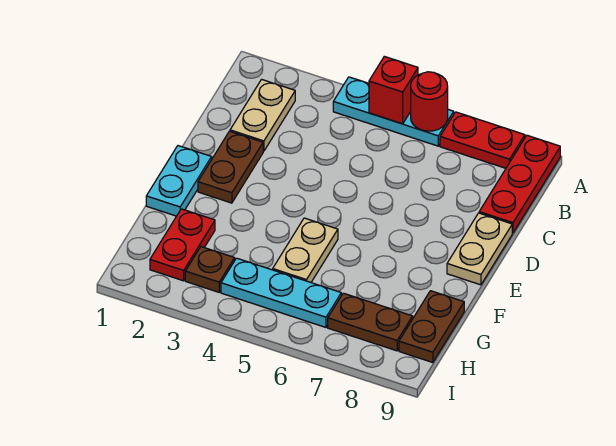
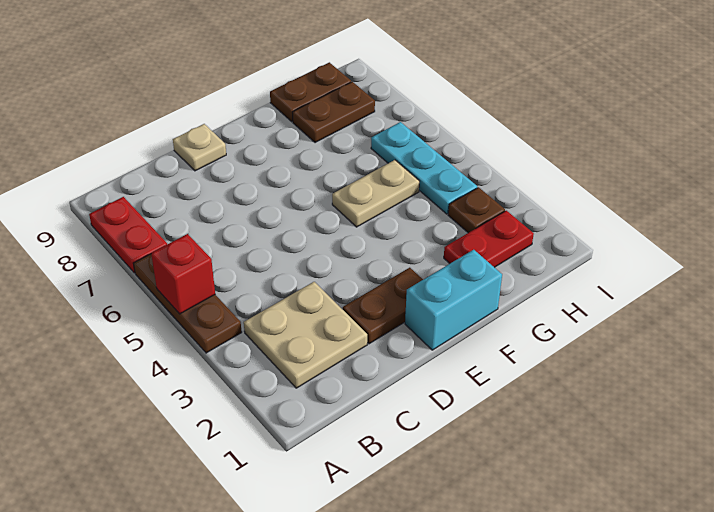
cyan plate A4:A6 level 1 -> brown plate A4:A6 level 1
red round brick A6 level 2 -> none
red plate A9:C9 level 1 -> none
tan plate B2:C2 level 1 -> tan plate B2:C3 level 1
tan plate D9:E9 level 1 -> tan plate D9 level 1
cyan plate E1:F1 level 1 -> cyan brick E1:F1 level 1
brown plate H7:H8 level 1 -> brown plate G8:H8 level 1

